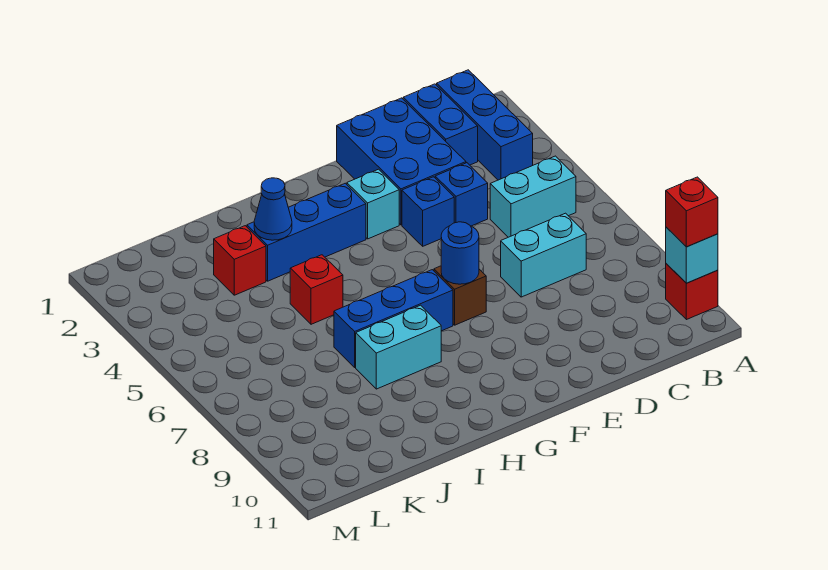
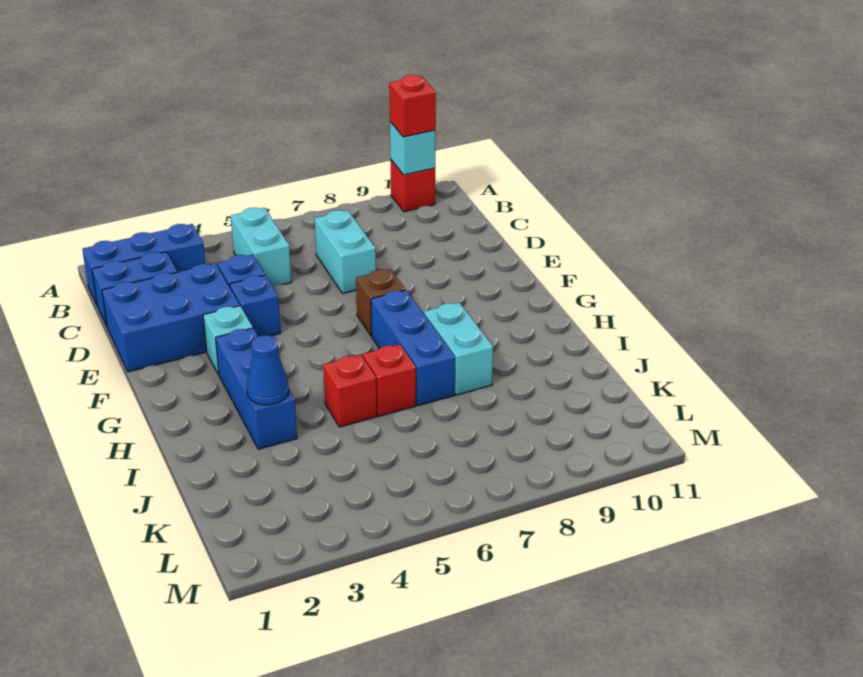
blue round brick F7 level 2 -> none
red brick J3 level 1 -> red brick I6 level 1

